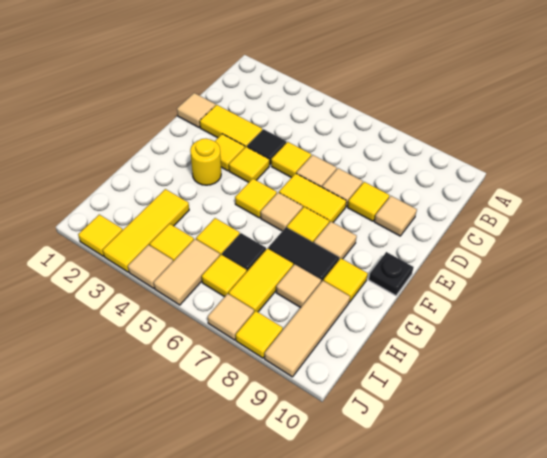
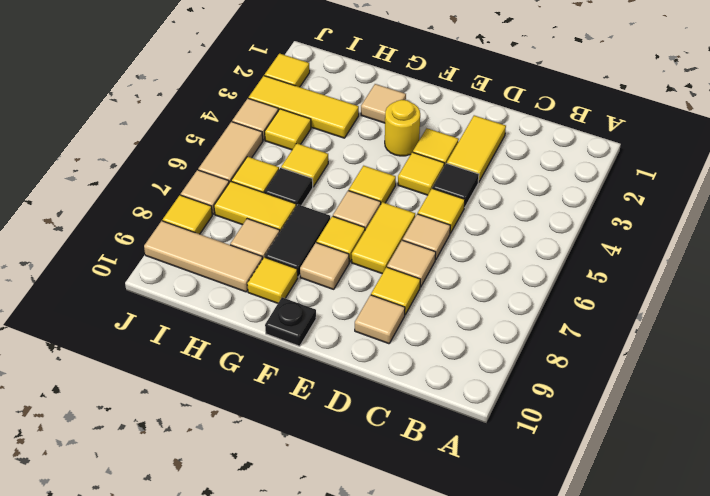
tan tile D1 level 1 -> tan tile G2 level 1
tan tile I5:J5 level 1 -> tan tile J5:J6 level 1

